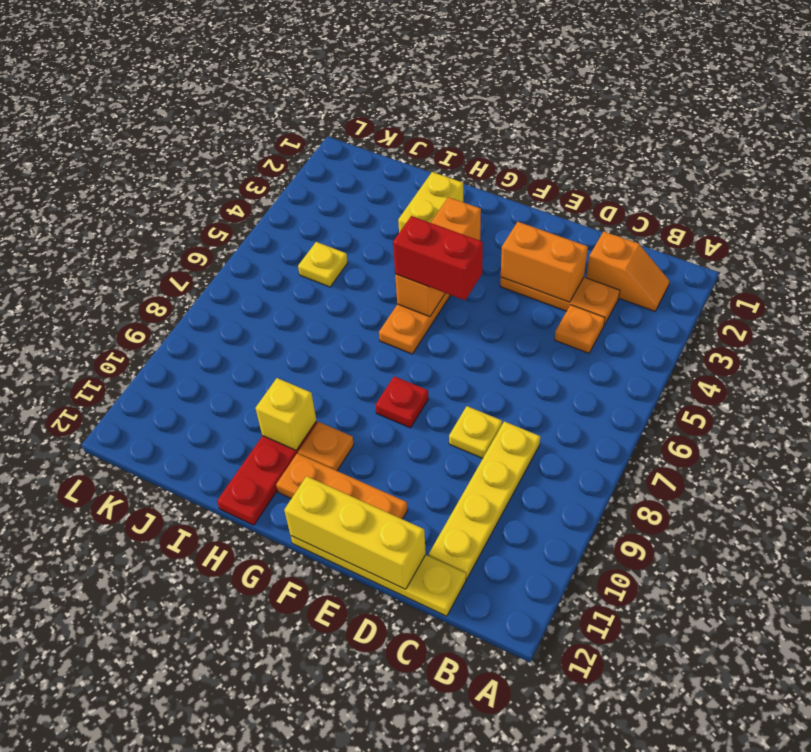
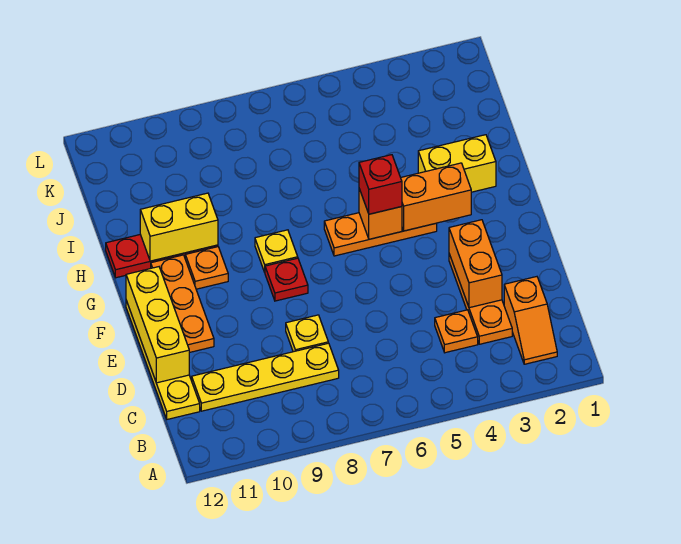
red brick F5:G5 level 3 -> red brick G5 level 3
yellow brick H10 level 2 -> yellow brick H10:H11 level 2
yellow plate J5 level 1 -> yellow plate G8 level 1

